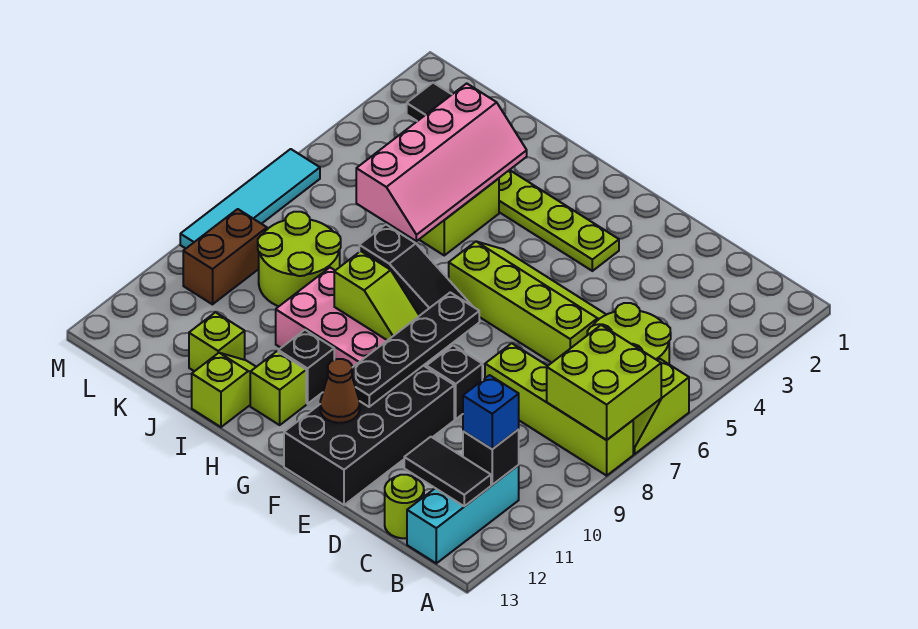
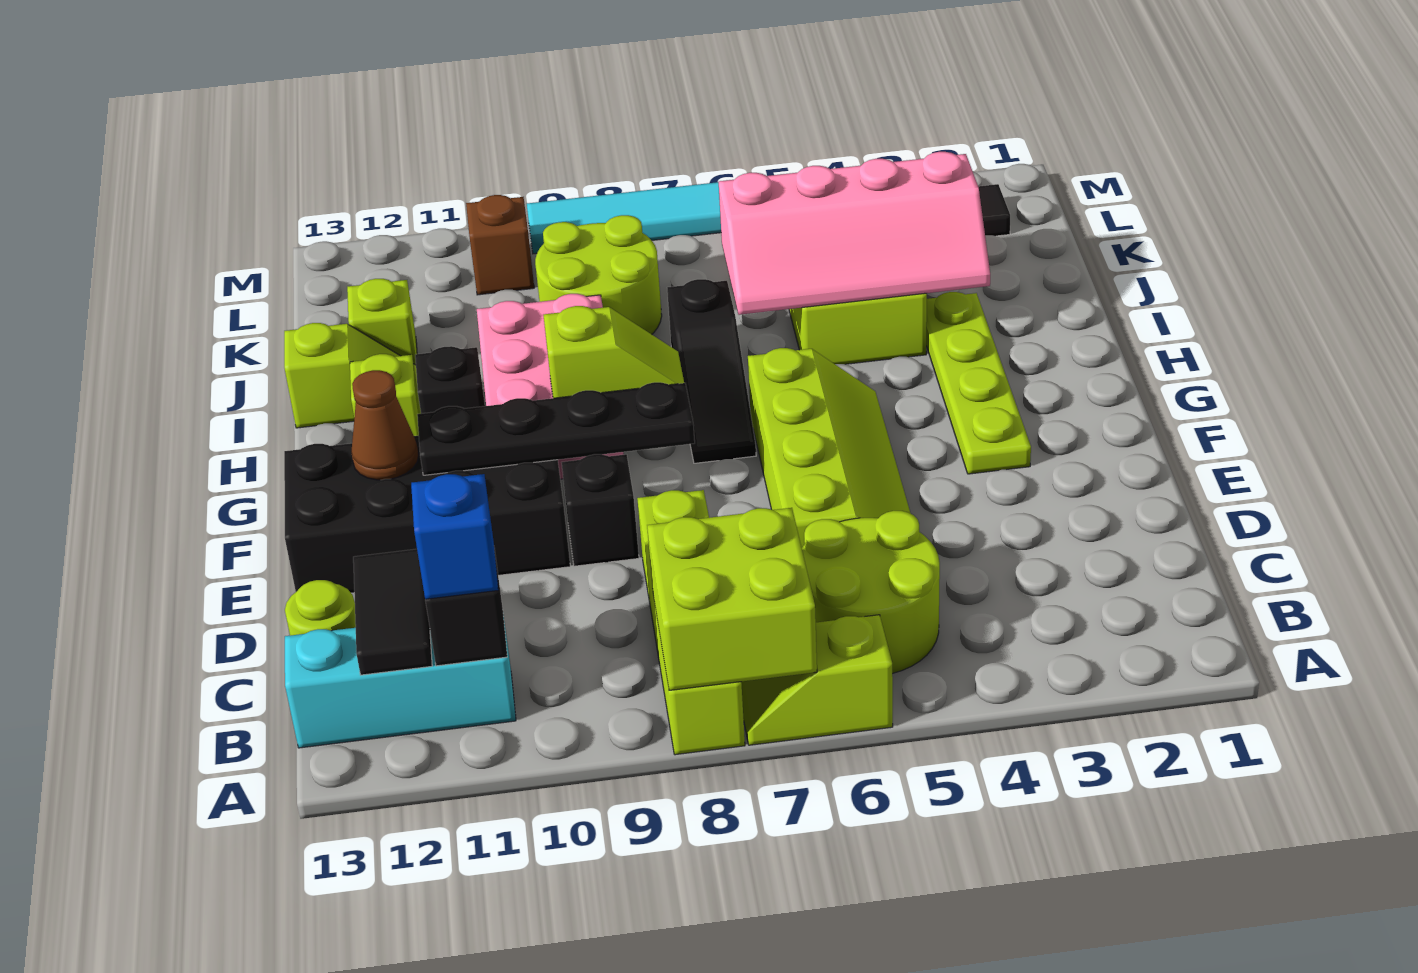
lime slope G9:H9 level 2 top H -> lime slope G8:G9 level 2 top 9
brown brick L9:L10 level 1 -> brown brick L10 level 1

